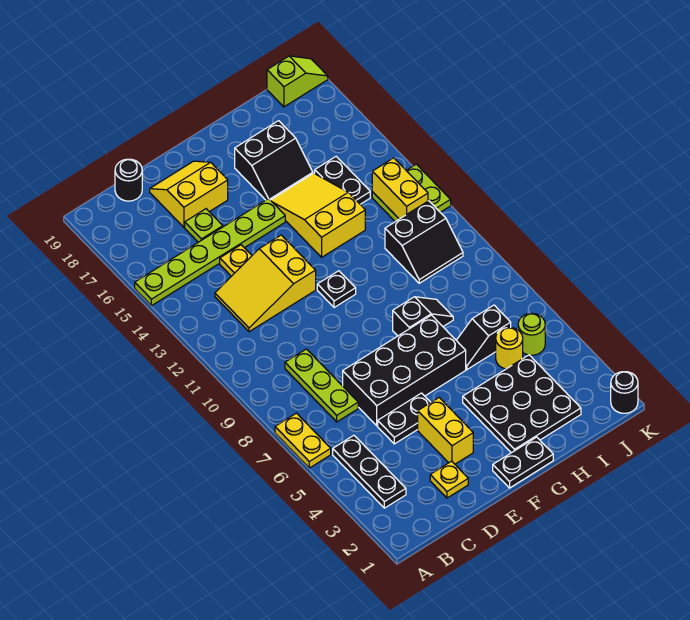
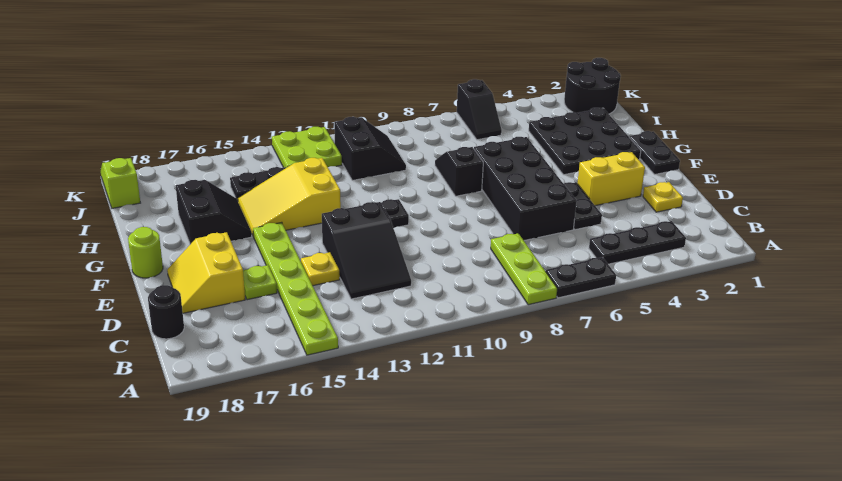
yellow plate A6:A7 level 1 -> black plate A6:A7 level 1
lime plate C7:C9 level 1 -> lime plate A8:C8 level 1
yellow slope C12:E13 level 1 top E -> black slope C12:E13 level 1 top E
black slope H6:I6 level 1 top I -> black slope J6:K6 level 1 top K
yellow round brick I5 level 1 -> none
lime round brick J5 level 1 -> lime round brick F19 level 1
yellow brick J12:J13 level 2 -> none
black round brick K1 level 1 -> black round brick J1:K2 level 1

